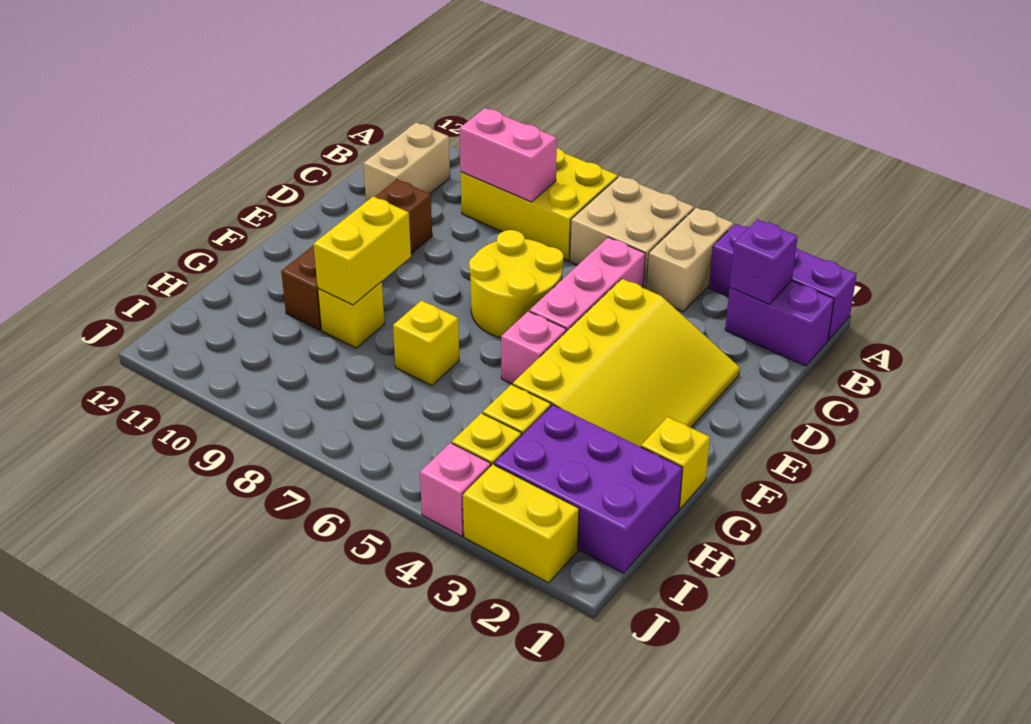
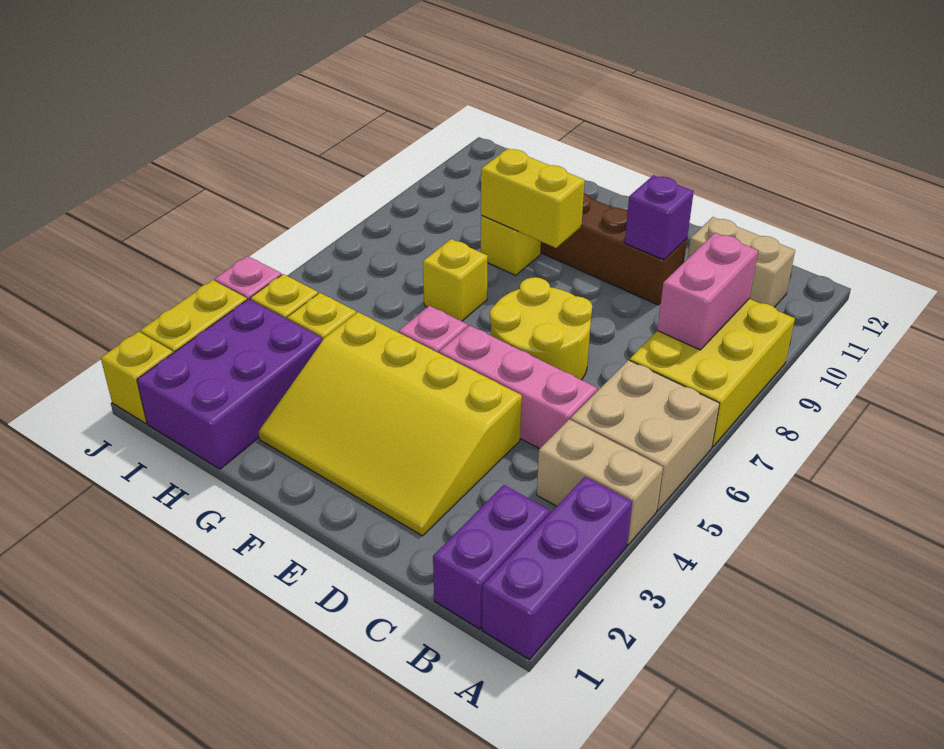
purple brick B2 level 2 -> purple brick D10 level 2
yellow brick G1 level 1 -> yellow brick J1 level 1

